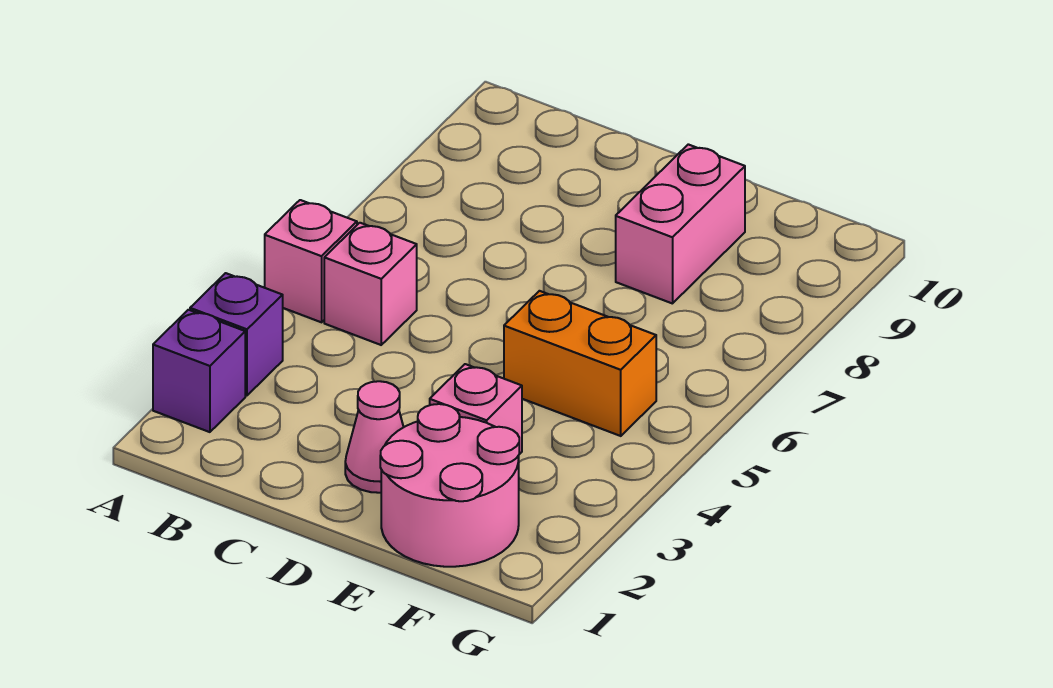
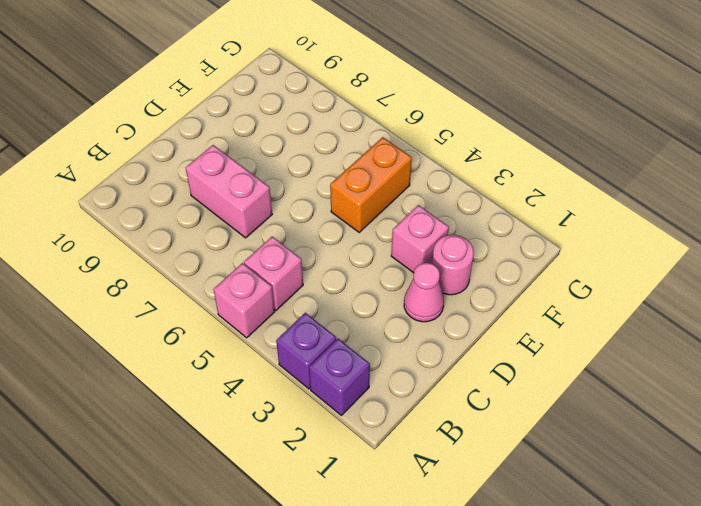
pink round brick E1:F2 level 1 -> pink round brick E2 level 1
pink brick E8:E9 level 1 -> pink brick C7:C8 level 1

